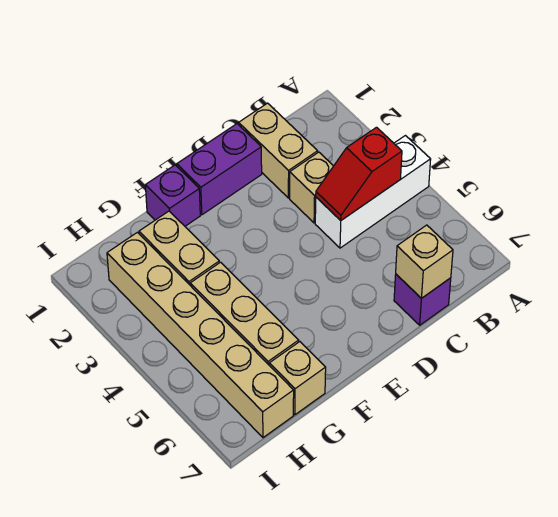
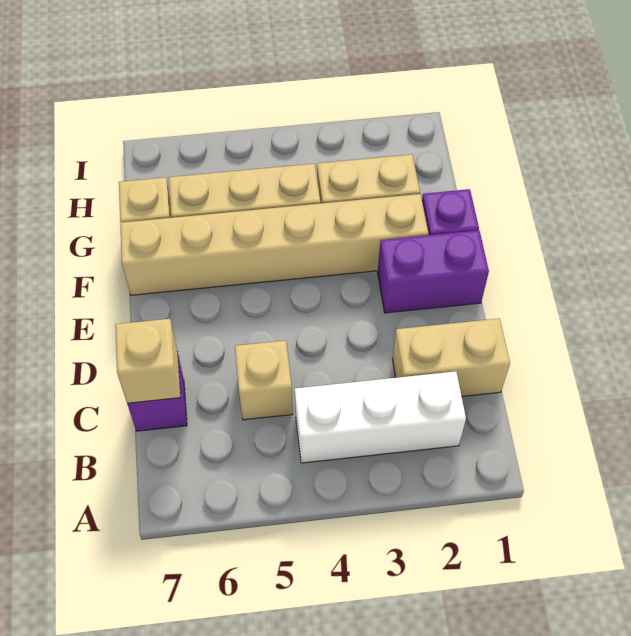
white brick A4:C4 level 1 -> white brick B2:B4 level 1
red slope B4:C4 level 2 top B -> none
tan brick C3 level 1 -> tan brick C5 level 1
purple brick D1:E1 level 1 -> purple brick E1:E2 level 1
tan brick H2:H7 level 1 -> tan brick F2:F7 level 1

